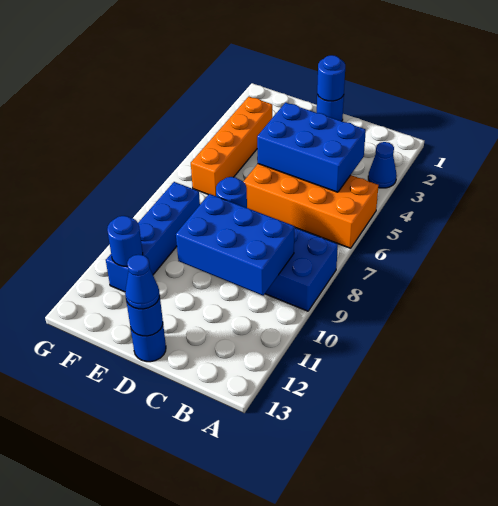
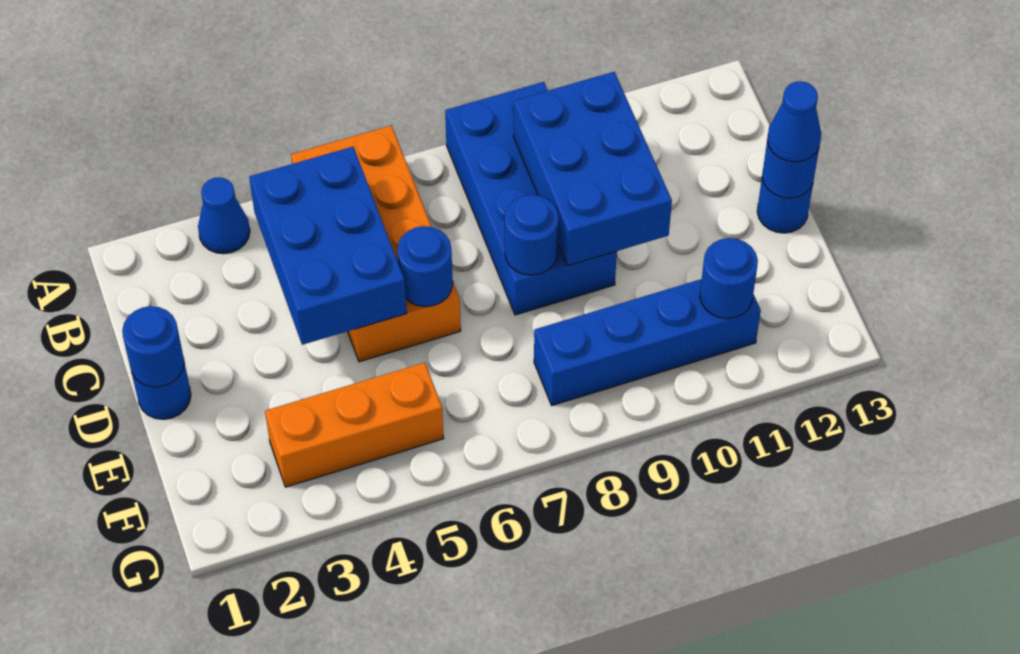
none -> blue round brick D6 level 2
orange brick F3:F6 level 1 -> orange brick F3:F5 level 1

